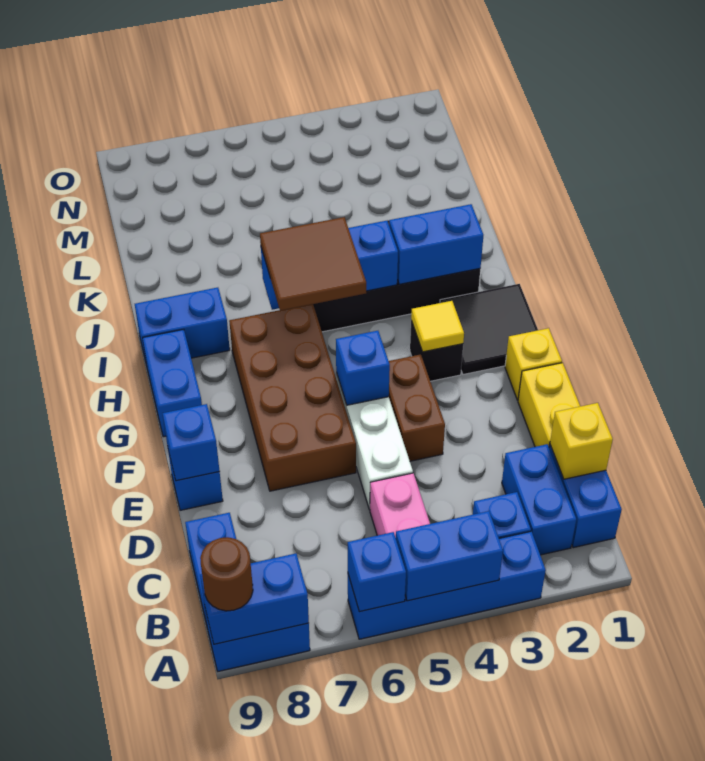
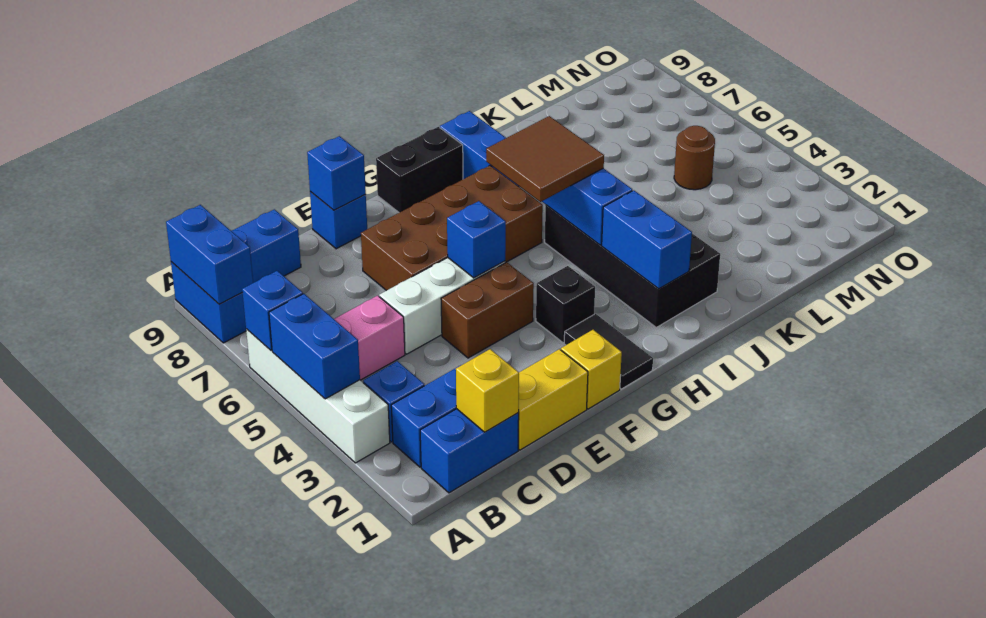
blue brick A3:A6 level 1 -> white brick A3:A6 level 1
brown round brick A9 level 3 -> brown round brick M5 level 1
black tile G1:H2 level 1 -> black tile G1:G2 level 1
yellow tile G3 level 2 -> none
blue brick G9:H9 level 1 -> black brick G9:H9 level 1

